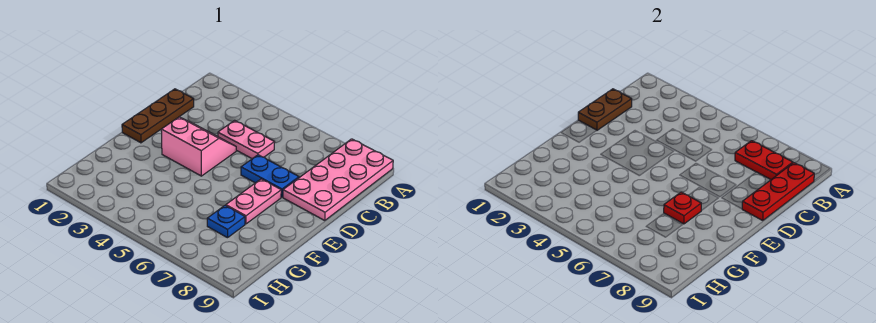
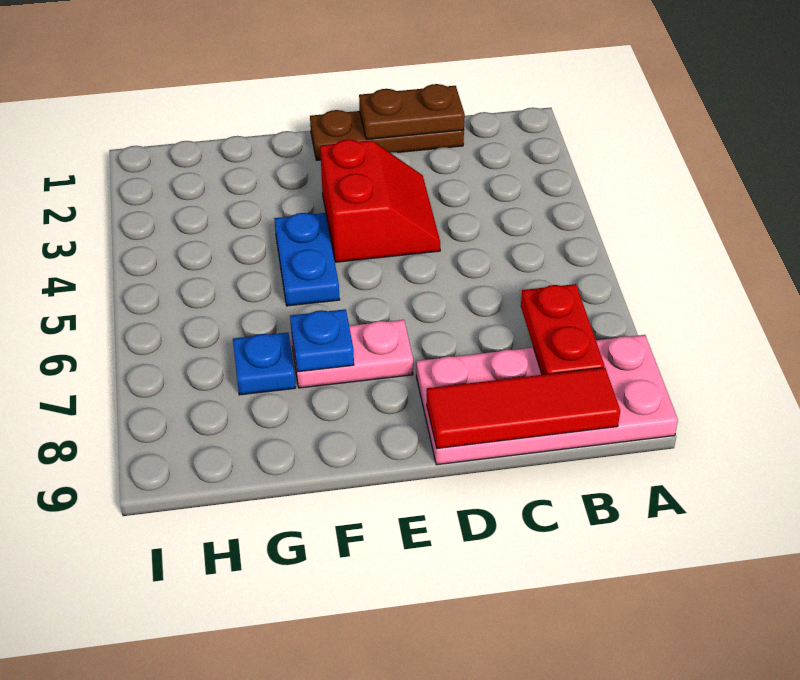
red plate B9:D9 level 2 -> red tile B9:D9 level 2
pink plate C4:C5 level 1 -> none
pink slope D3:E4 level 1 top E -> red slope D3:E4 level 1 top E
blue plate D6:D7 level 1 -> blue plate F4:F5 level 1
red plate F7 level 2 -> blue plate F7 level 2

